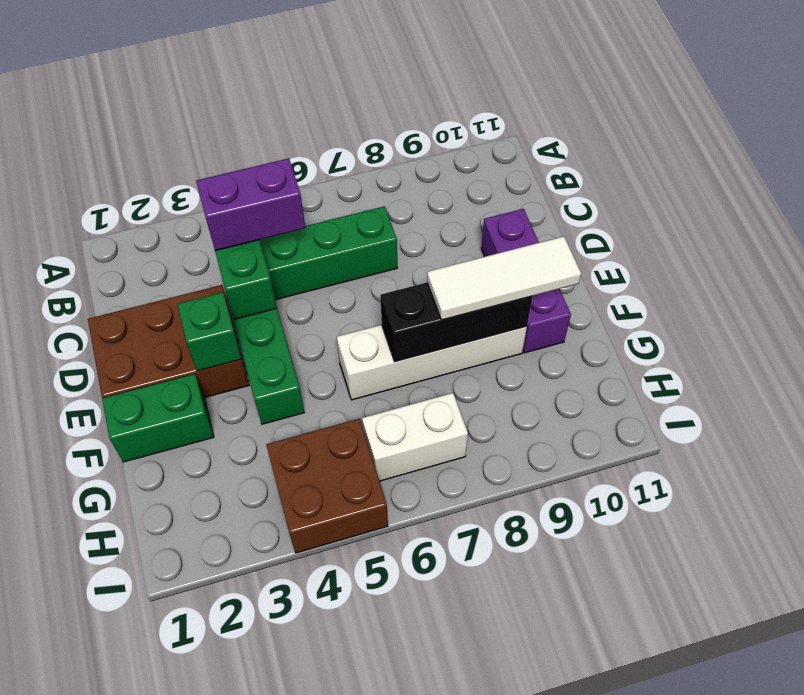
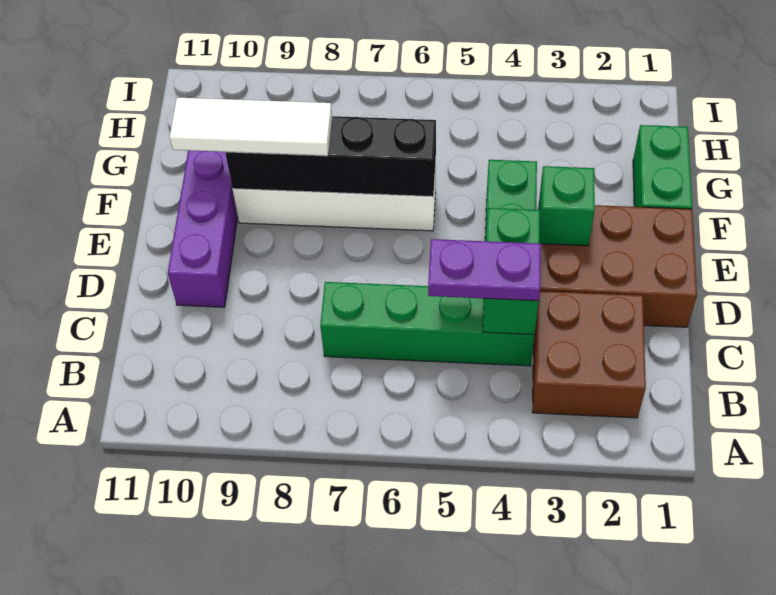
purple brick C4:C5 level 3 -> purple plate C4:C5 level 3
green brick F1:F2 level 1 -> green brick F1:G1 level 1
black brick F7:F9 level 2 -> black brick F6:F9 level 2
brown brick H4:I5 level 1 -> brown brick B2:C3 level 1
white brick H6:H7 level 1 -> none

